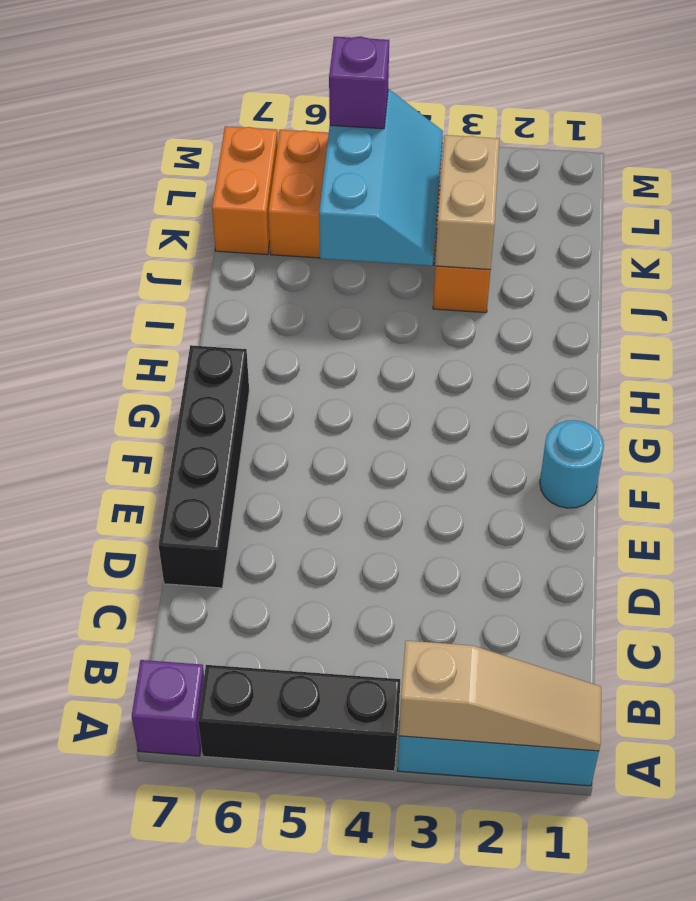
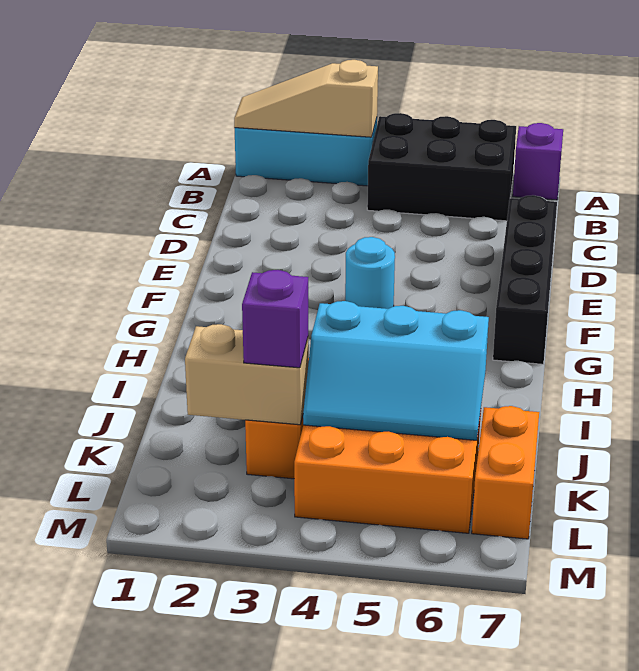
black brick A4:A6 level 1 -> black brick A4:B6 level 1
cyan round brick F1 level 1 -> cyan round brick F4 level 1
tan brick J3:K3 level 2 -> tan brick K2:K3 level 2
cyan slope J4:L5 level 2 top 5 -> cyan slope J4:K6 level 2 top J
purple brick L5 level 3 -> purple brick K3 level 3

